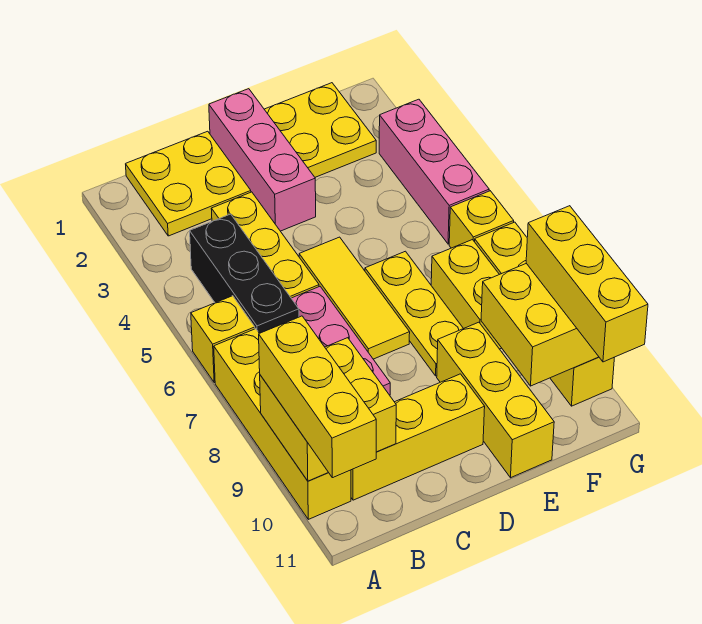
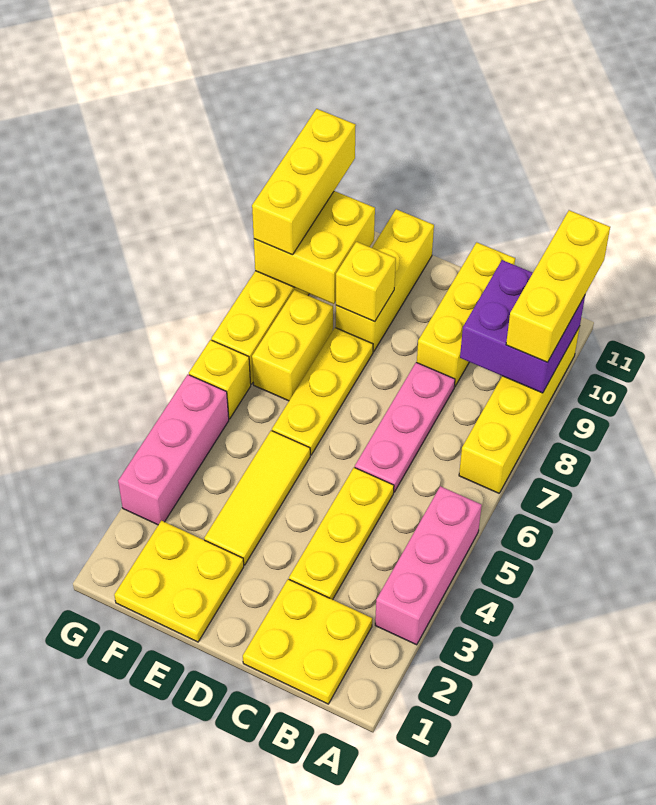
yellow brick A6 level 1 -> yellow brick E9 level 2
yellow brick A9:B10 level 2 -> purple brick A9:B10 level 2
black brick B4:B6 level 1 -> none
yellow brick B10:D10 level 1 -> yellow brick C9:C11 level 1
pink brick D1:D3 level 1 -> pink brick A3:A5 level 1
yellow tile D5:D7 level 1 -> yellow tile E3:E5 level 1

